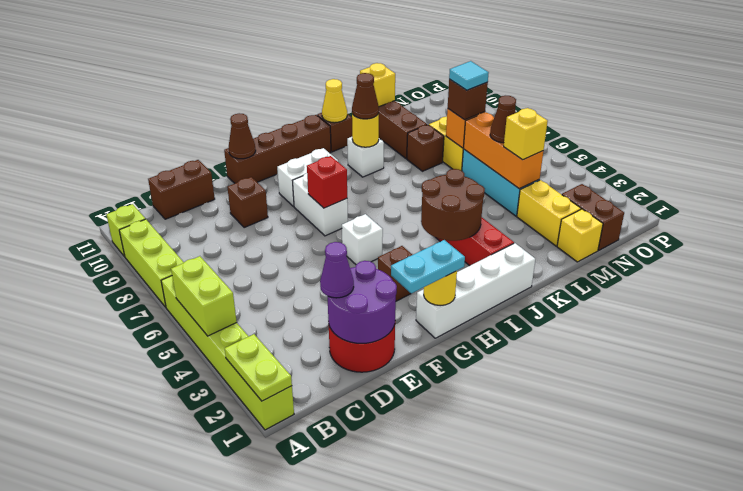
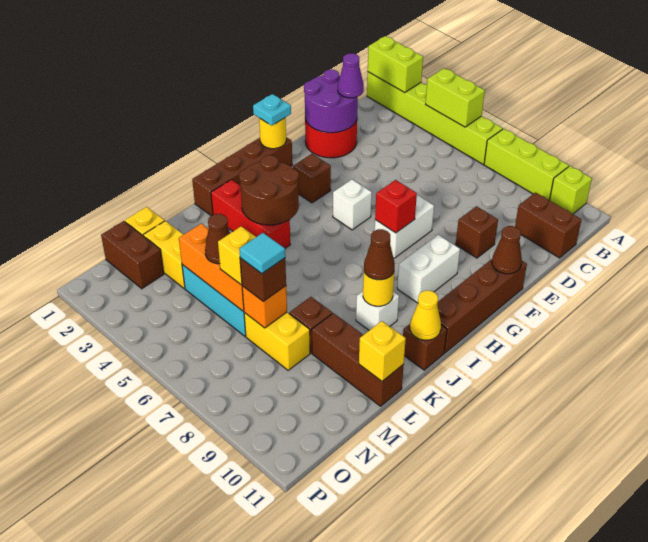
lime plate A1:A2 level 2 -> lime brick A1:A2 level 2
brown brick C11:D11 level 1 -> brown brick C10:C11 level 1
cyan plate F1:G1 level 3 -> cyan plate G1 level 3
white brick G1:J1 level 1 -> brown brick G1:J1 level 1
white brick G7:G8 level 1 -> white brick F7:G7 level 1
yellow brick M4 level 3 -> yellow brick M6 level 3

